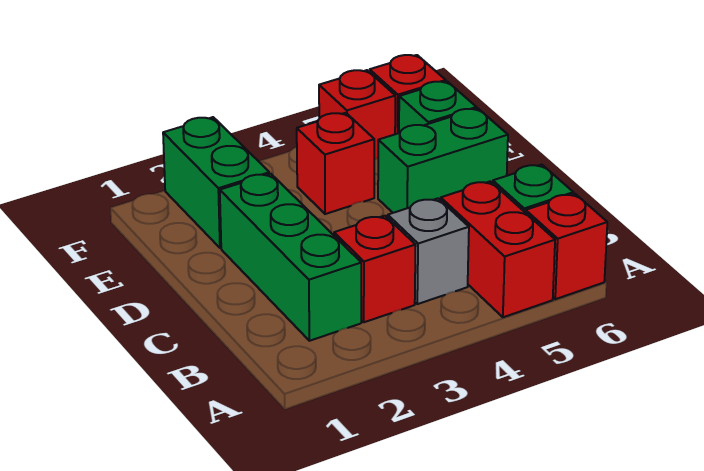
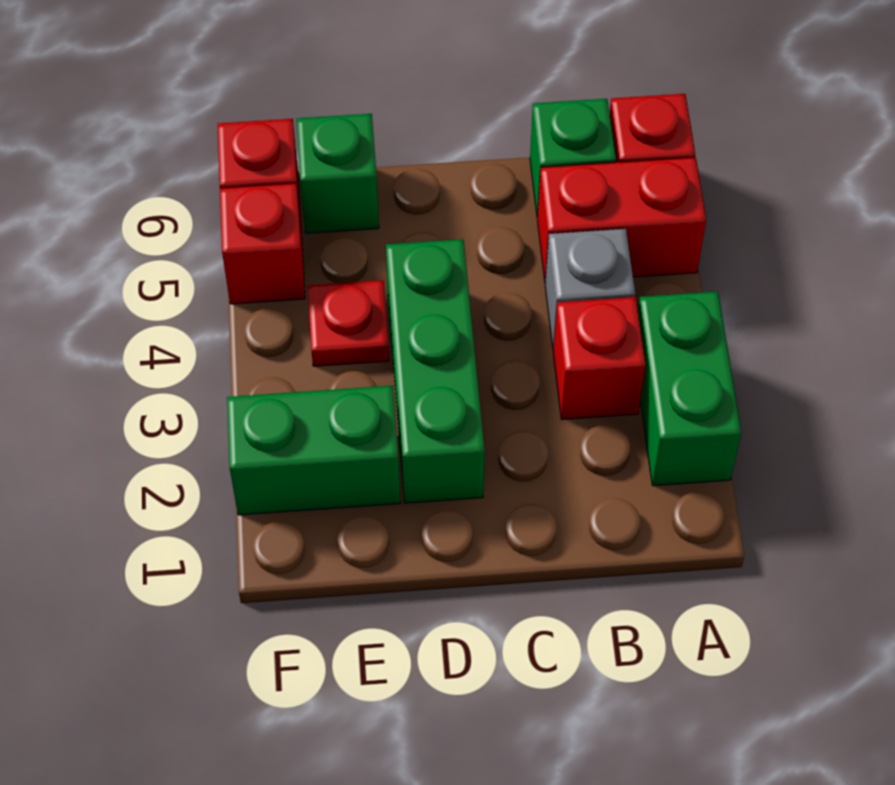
green brick B2:D2 level 1 -> green brick D2:D4 level 1
green brick D5:D6 level 1 -> green brick A2:A3 level 1
red brick E4 level 1 -> red plate E4 level 1

